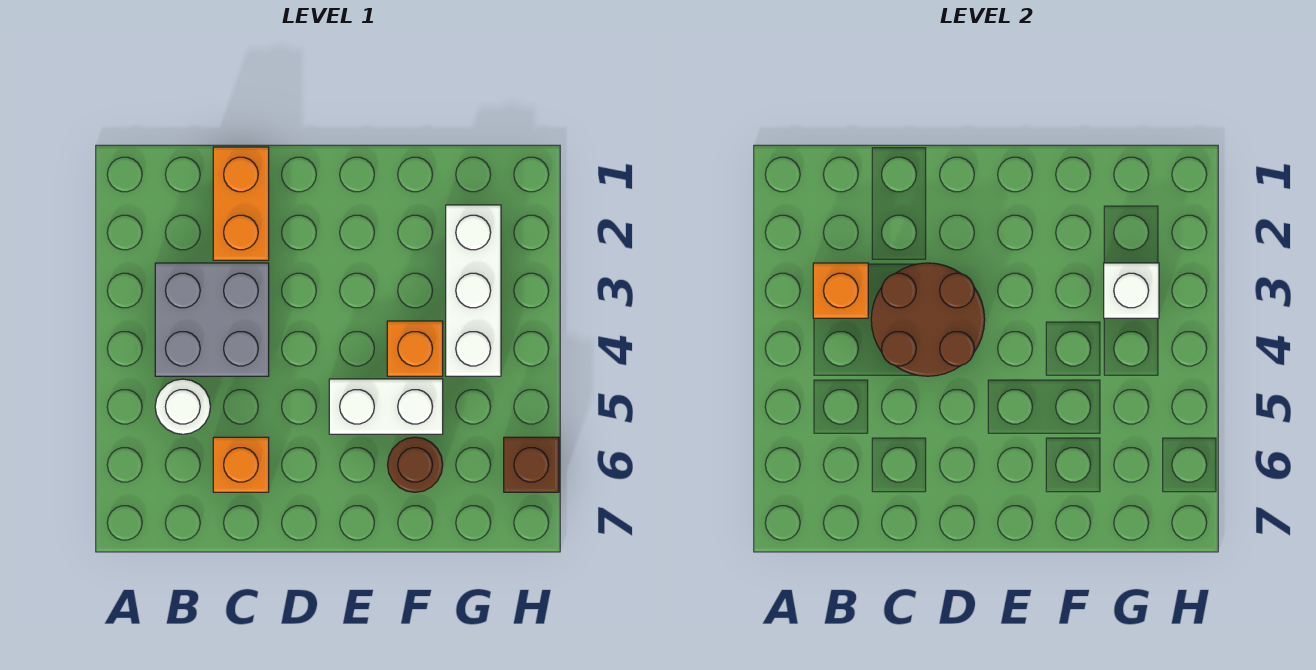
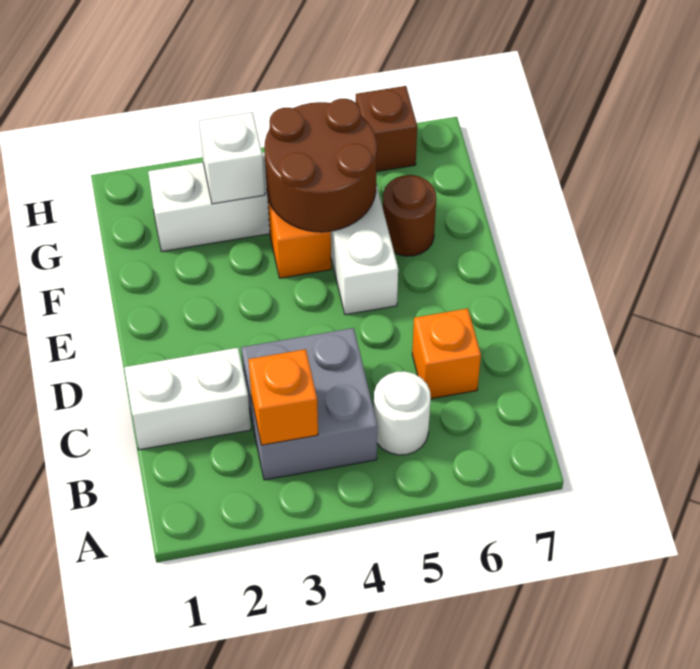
orange brick C1:C2 level 1 -> white brick C1:C2 level 1
brown round brick C3:D4 level 2 -> brown round brick F4:G5 level 2

